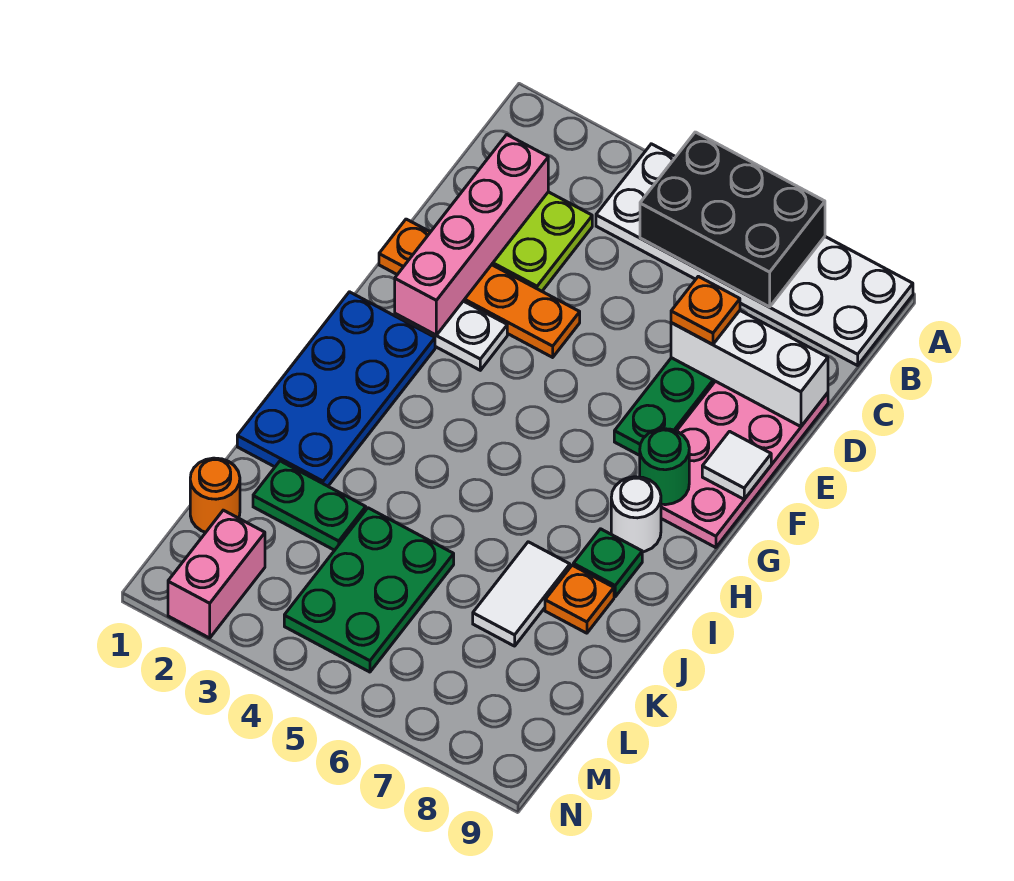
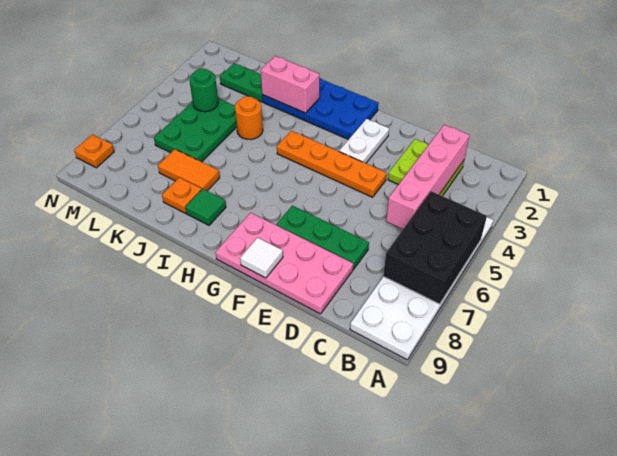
pink brick C2:F2 level 2 -> pink brick C2:C5 level 2
white brick D7:D9 level 2 -> none
orange plate D7 level 3 -> orange plate N8 level 1
orange plate E1:E4 level 1 -> orange plate E4:H4 level 1
green round brick G8 level 2 -> green round brick L4 level 2
white round brick H8 level 1 -> none
green plate I8 level 1 -> green tile I8 level 1
white tile J7:K7 level 1 -> orange tile J7:K7 level 1
green plate K2:K3 level 1 -> green plate K2:L2 level 1
green plate K4:M5 level 1 -> green plate K4:L6 level 1
orange round brick L1 level 1 -> orange round brick J4 level 1
pink brick M2:N2 level 1 -> pink brick I2:J2 level 2

